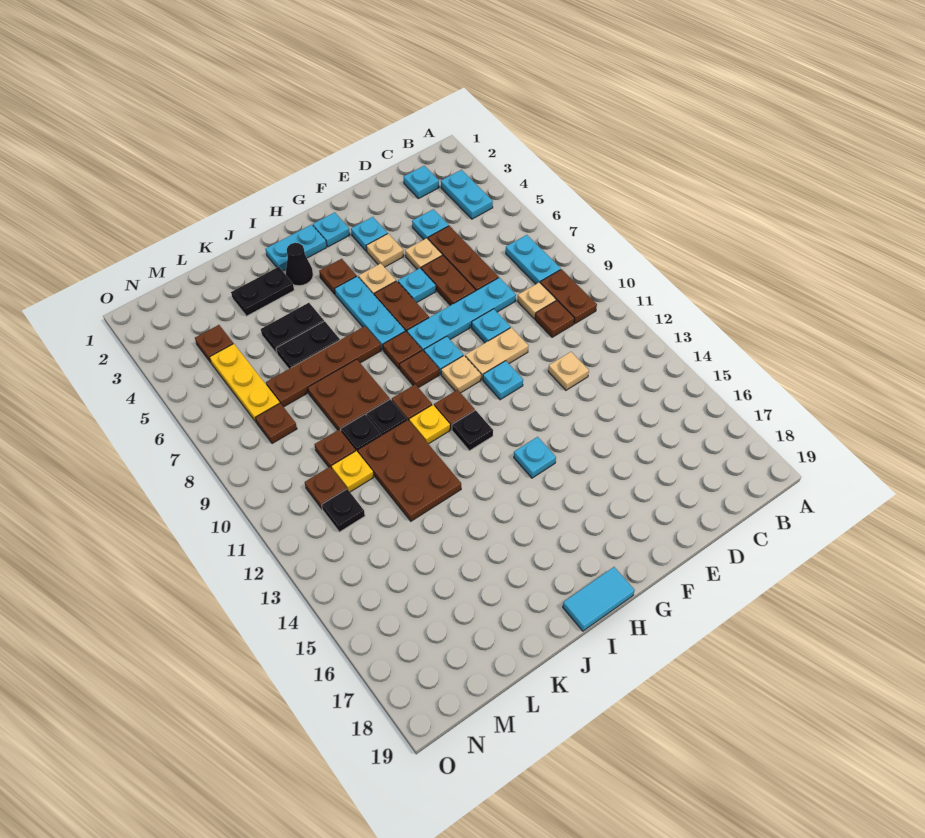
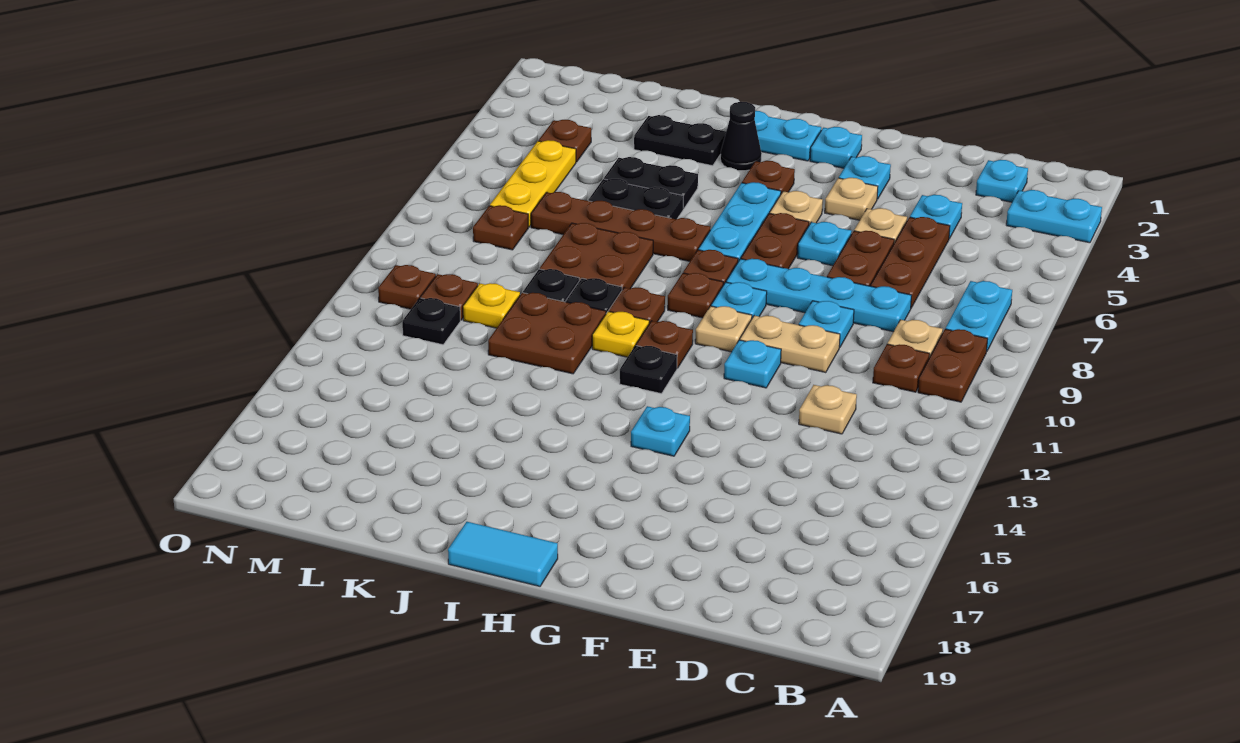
cyan plate B3:B4 level 1 -> cyan plate A3:B3 level 1
brown plate J11:K13 level 1 -> brown plate J11:K12 level 1
brown plate L10 level 1 -> brown plate N11 level 1

